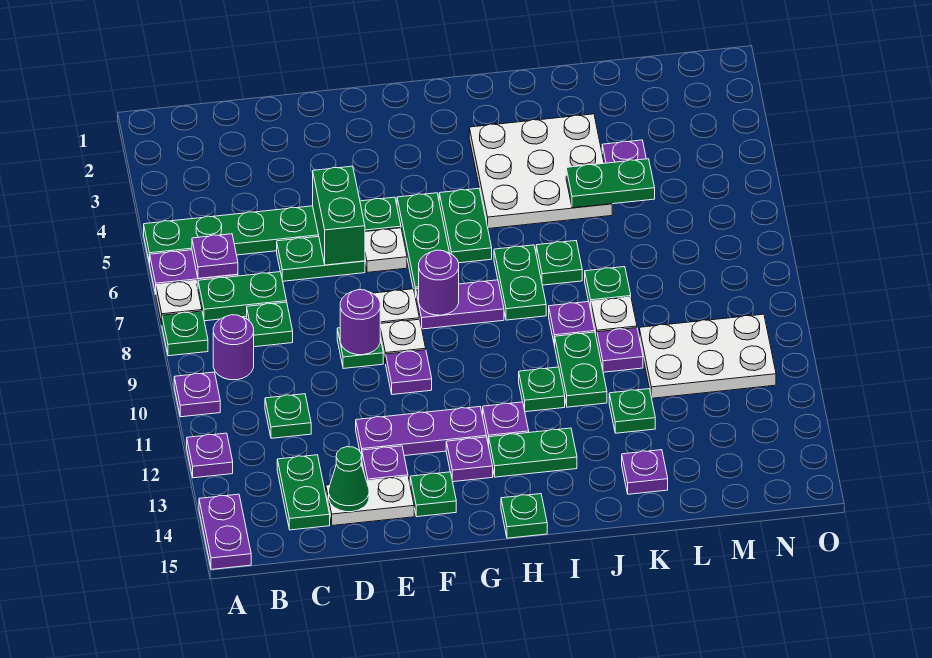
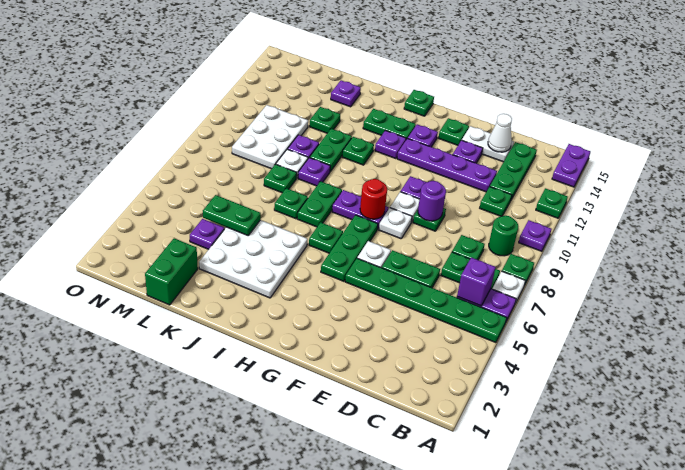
purple plate A12 level 1 -> green plate A12 level 1
purple plate B6 level 2 -> purple brick B6 level 2
purple round brick B9 level 1 -> green round brick B9 level 1
green plate C13:C14 level 1 -> green plate C12:C14 level 1
green cone D14 level 2 -> white cone D14 level 2
green brick E5:E6 level 2 -> green brick L1:L2 level 1
purple plate E12:G12 level 1 -> purple plate D12:G12 level 1
purple round brick G8 level 2 -> red round brick G8 level 2
green plate H5:H6 level 1 -> green plate H6 level 1
white plate L10:N11 level 1 -> white plate L9:M11 level 1

